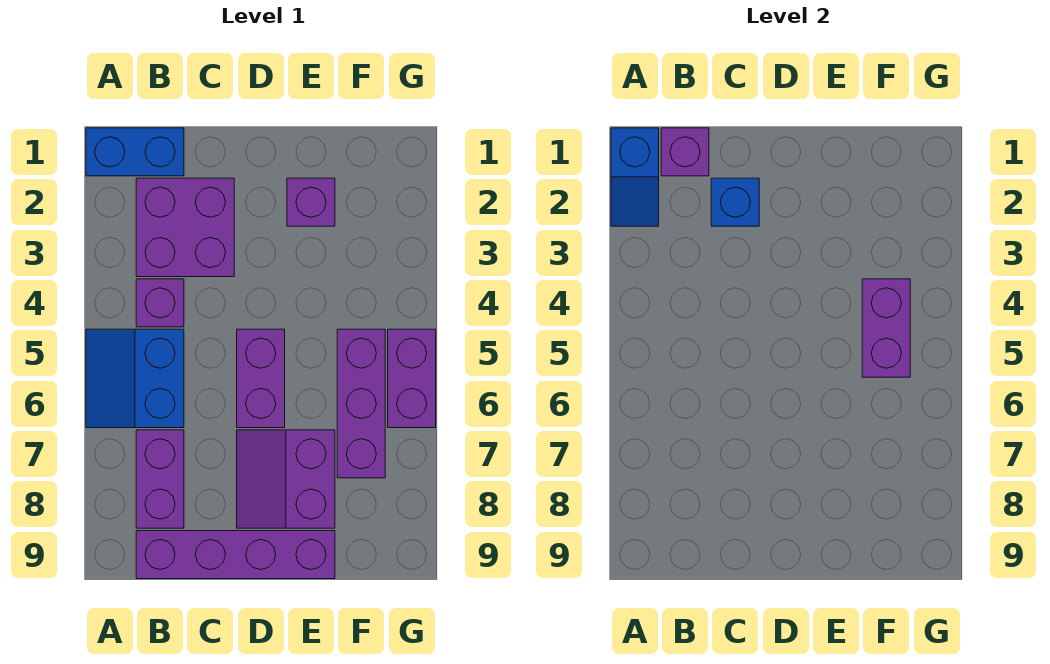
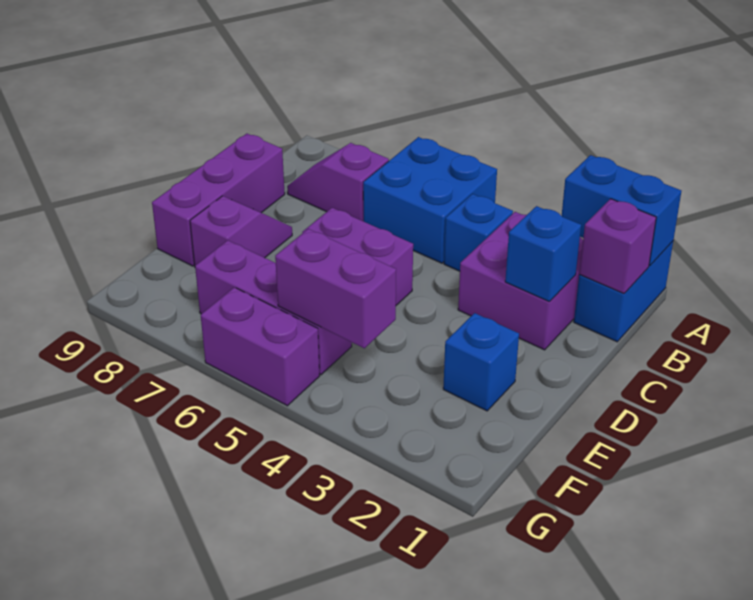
blue slope A1:A2 level 2 top 1 -> blue brick A1:A2 level 2
blue slope A5:B6 level 1 top B -> blue brick A5:B6 level 1
purple brick B4 level 1 -> blue brick B4 level 1
purple brick B7:B8 level 1 -> purple slope B7:B8 level 1 top 7
purple brick B9:E9 level 1 -> purple brick C9:E9 level 1
purple slope D7:E8 level 1 top E -> purple slope D8:E8 level 1 top E
purple brick E2 level 1 -> blue brick E2 level 1

